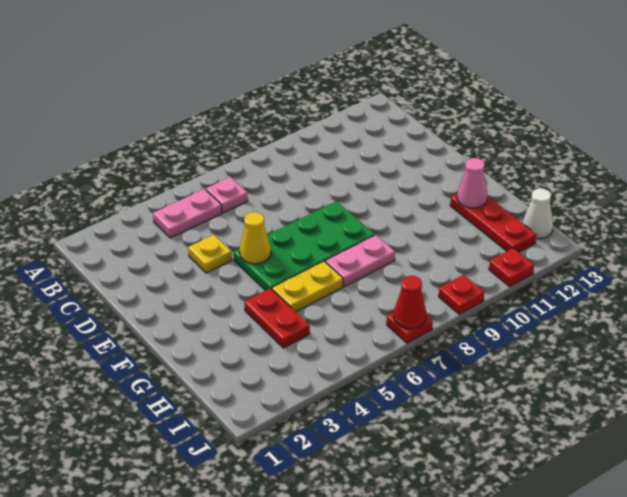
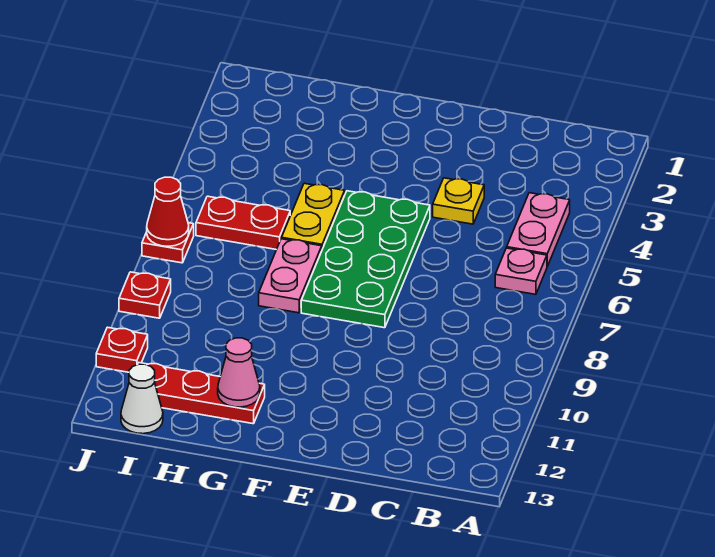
yellow cone E5 level 2 -> none
red plate G4:H4 level 1 -> red plate H6:I6 level 1

